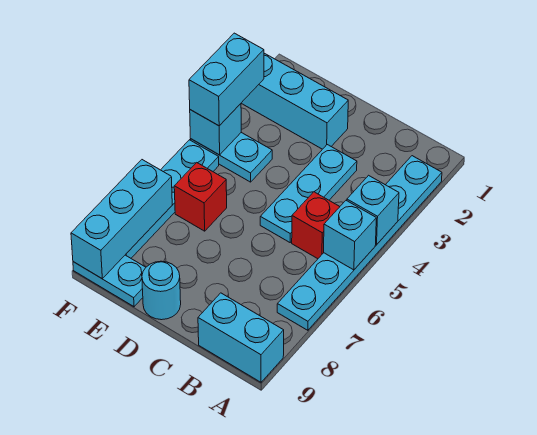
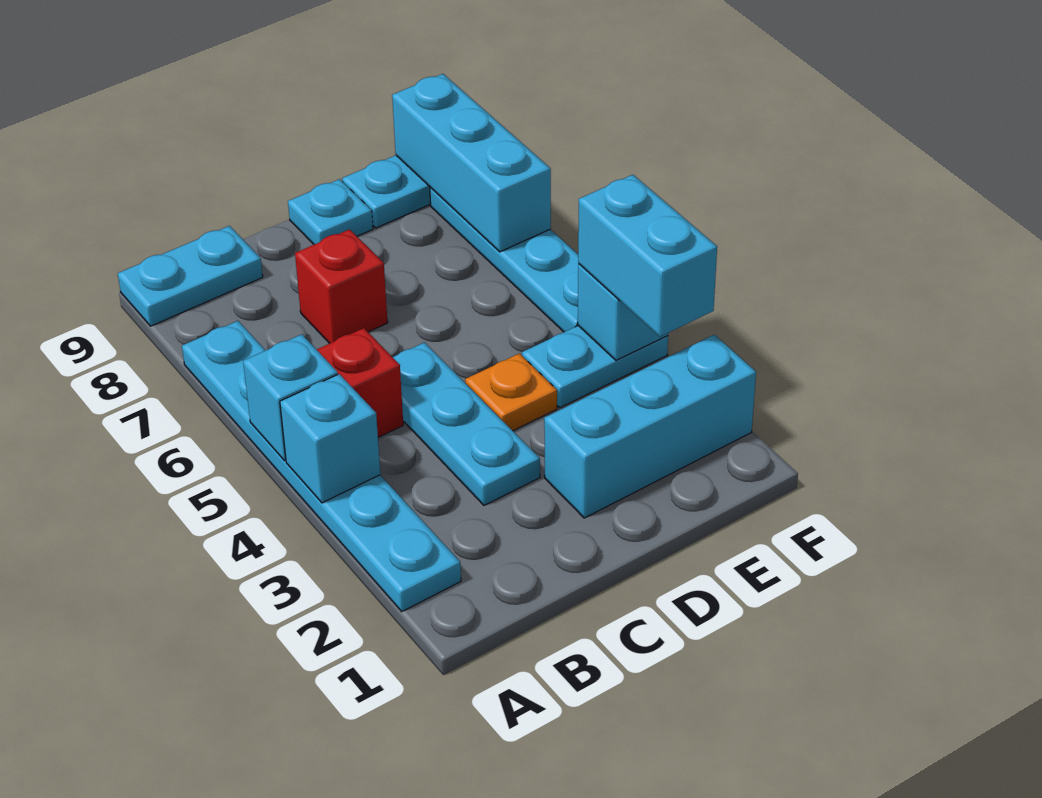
cyan brick A9:B9 level 1 -> cyan plate A9:B9 level 1
none -> orange plate D4 level 1
cyan round brick D9 level 1 -> cyan plate D9 level 1
red brick E6 level 1 -> red brick C7 level 1

